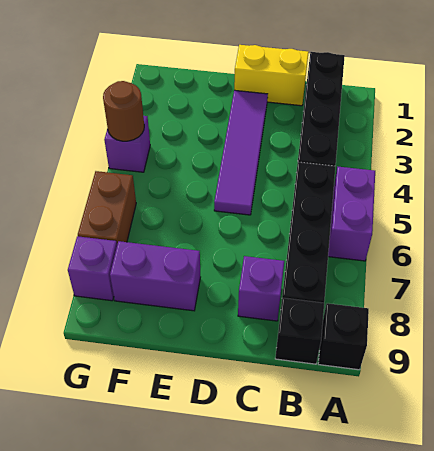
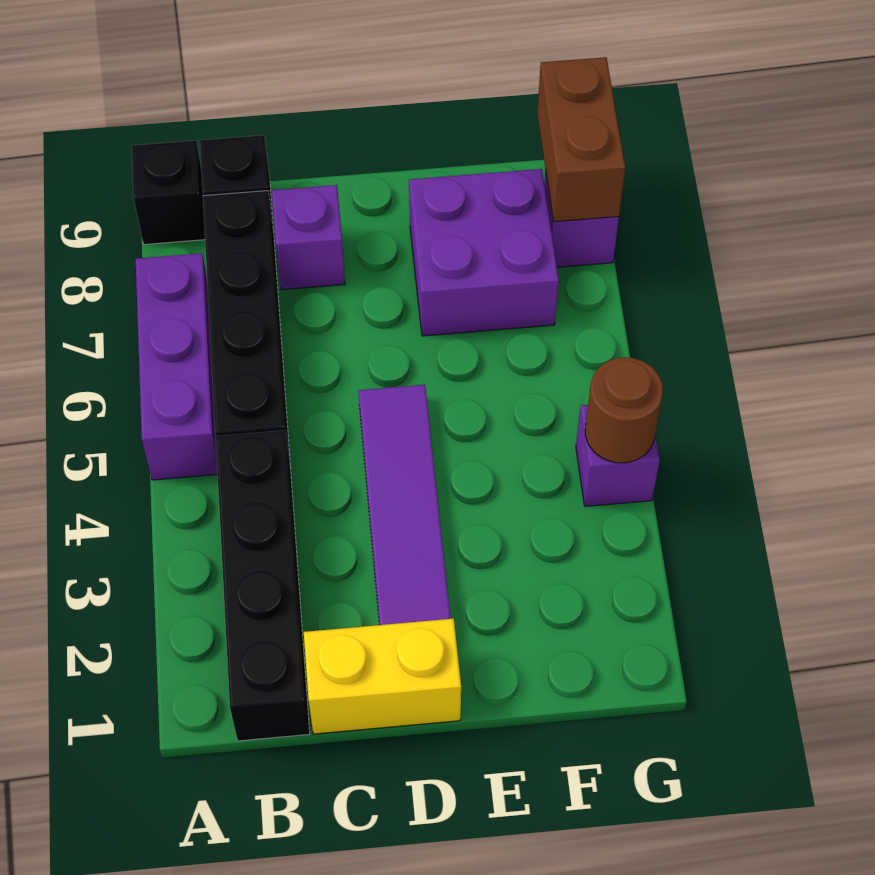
purple brick A5:A6 level 1 -> purple brick A5:A7 level 1
purple brick E8:F8 level 1 -> purple brick E7:F8 level 1
brown brick G6:G7 level 1 -> brown brick G8:G9 level 2

